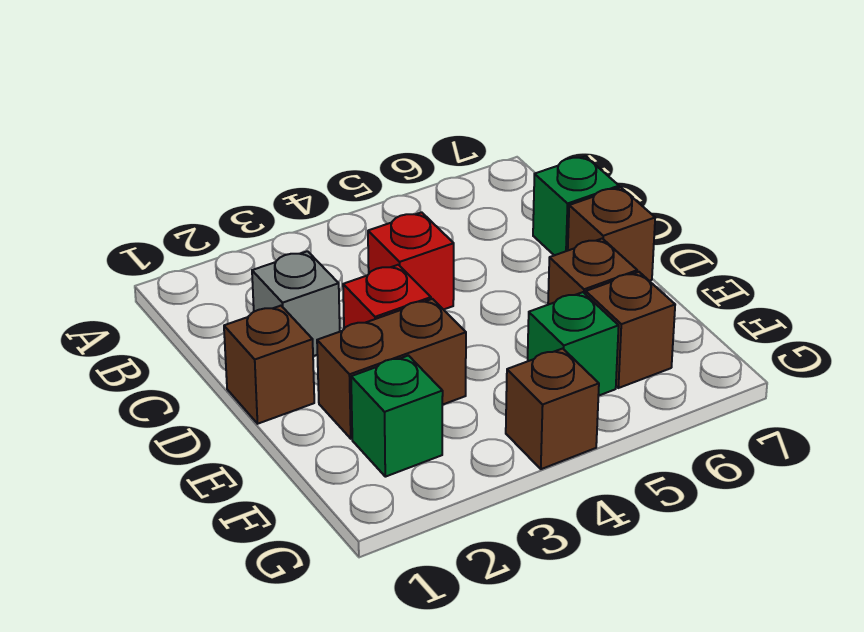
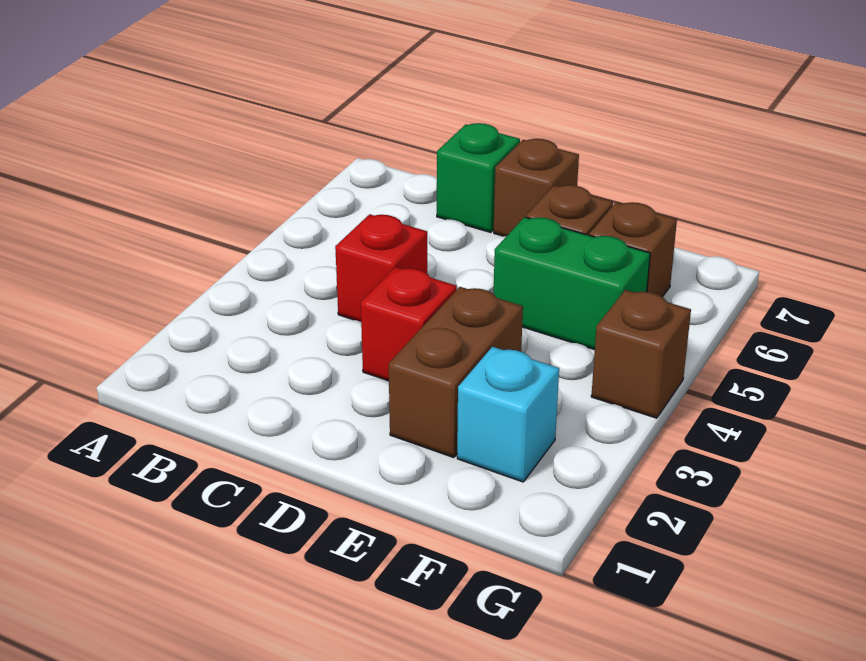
grey brick C2 level 1 -> none
brown brick D1 level 1 -> none
green brick F2 level 1 -> cyan brick F2 level 1
green brick F5 level 1 -> green brick E5:F5 level 1

